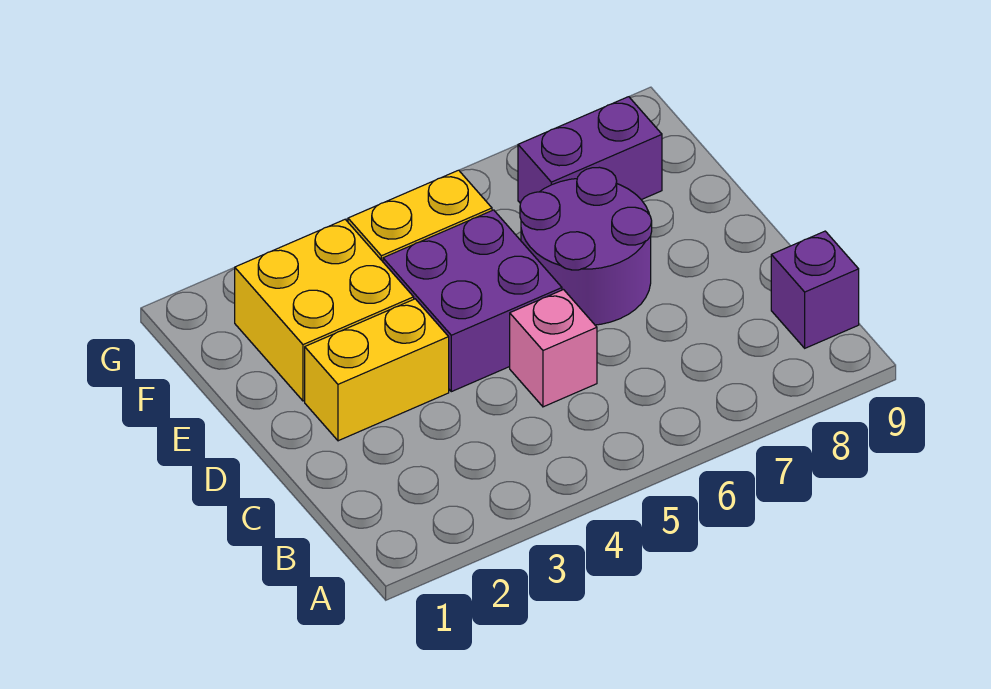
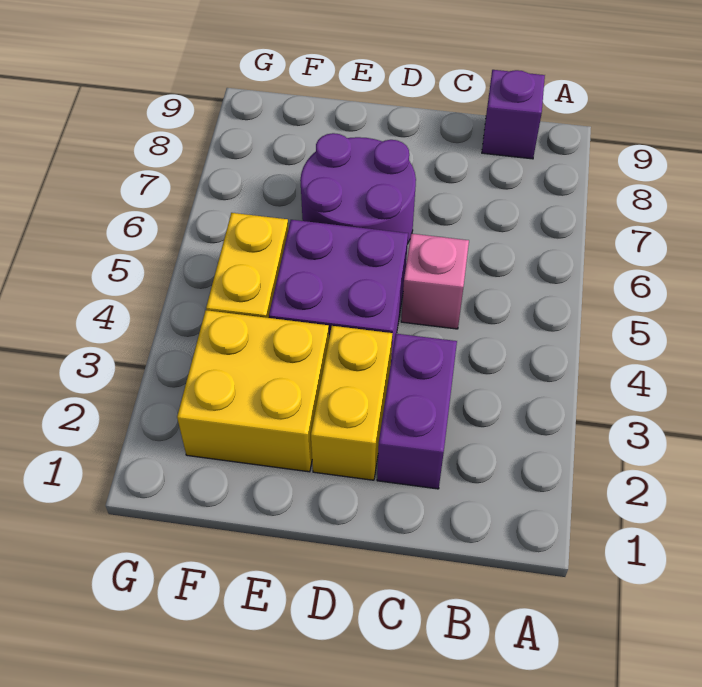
purple brick F7:F8 level 1 -> purple brick C2:C3 level 1

